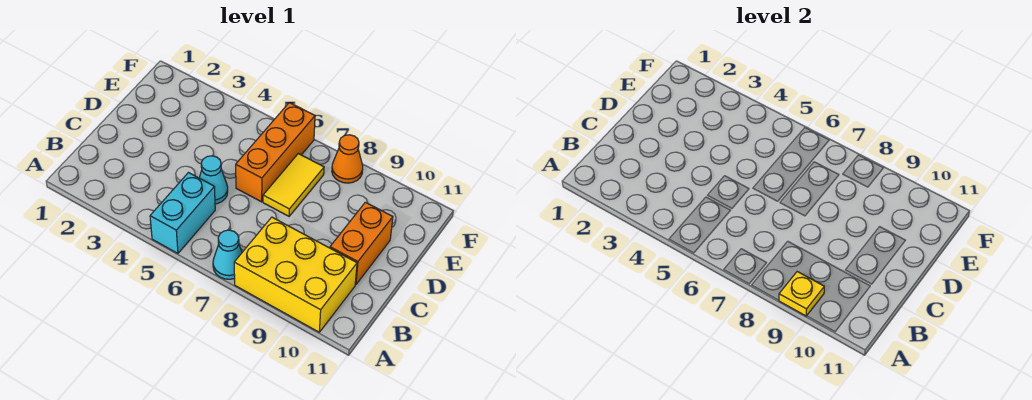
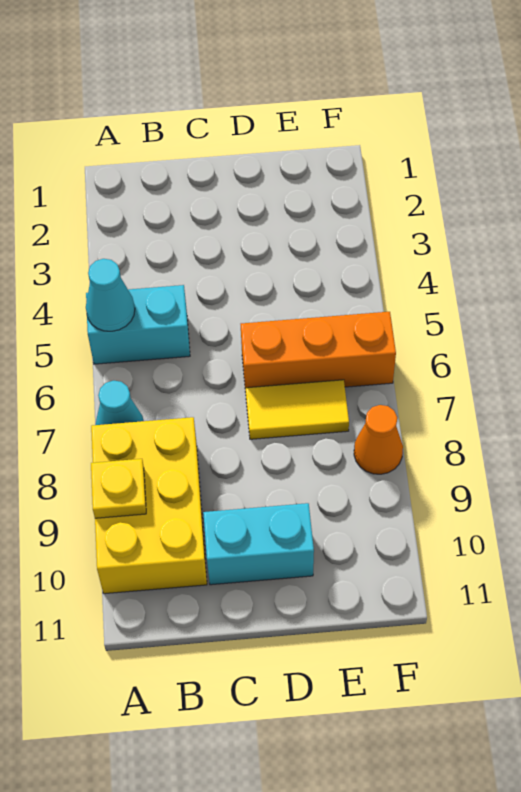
cyan cone C5 level 1 -> cyan cone A5 level 2
orange brick C10:D10 level 1 -> cyan brick C10:D10 level 1

